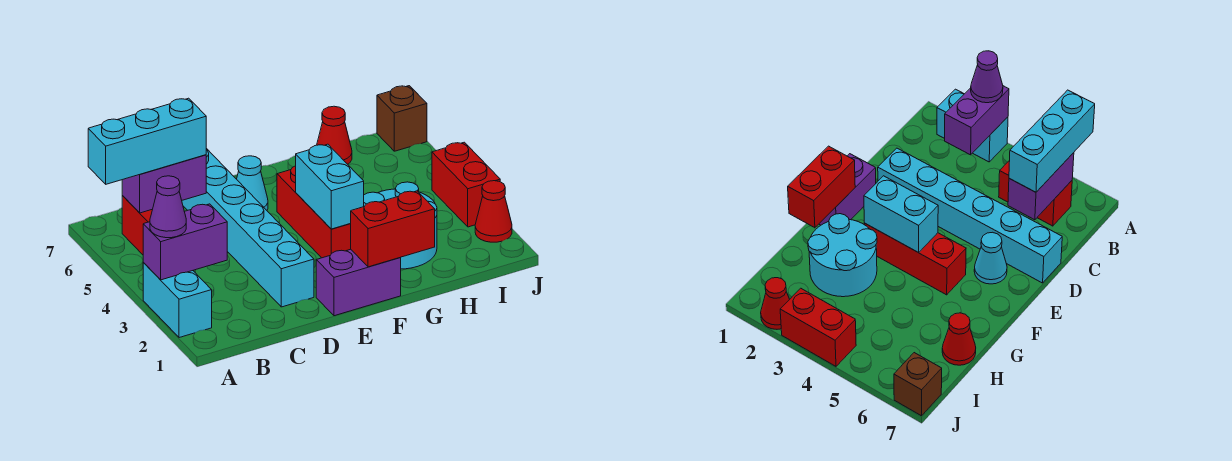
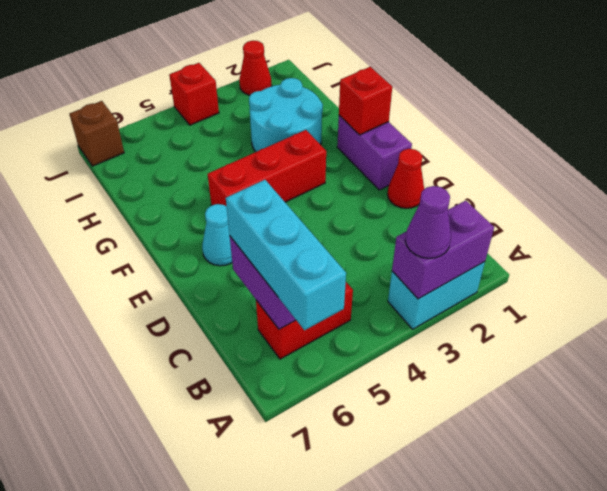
purple brick A3:B3 level 2 -> purple brick A2:A3 level 2
cyan brick D2:D7 level 1 -> none
red brick F1:G1 level 2 -> red brick F1 level 2
cyan brick F3:F4 level 2 -> none
red cone H7 level 1 -> red cone D1 level 1
red brick J3:J4 level 1 -> red brick J4 level 1

